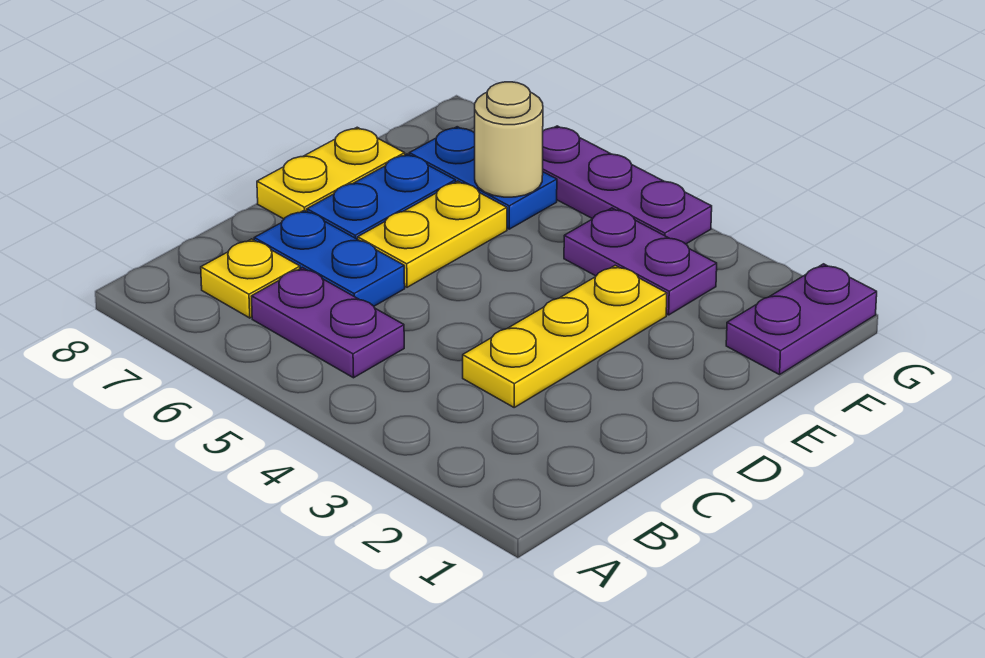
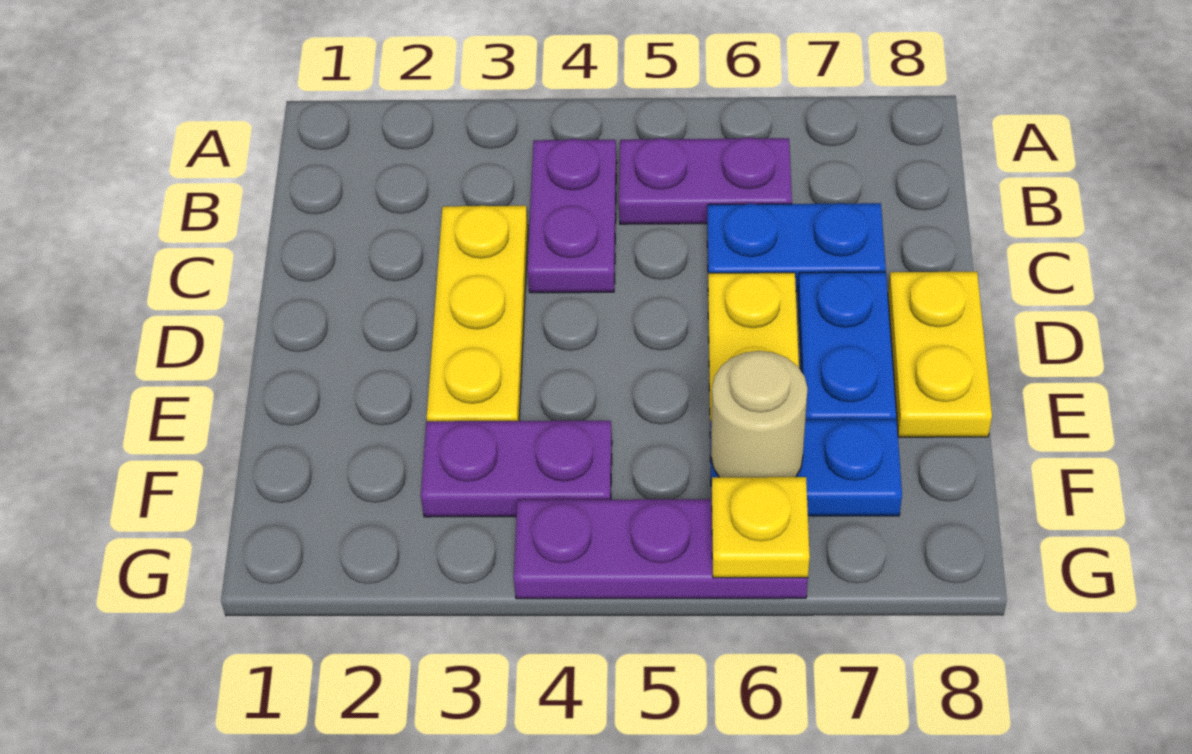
yellow plate B7 level 1 -> yellow plate G6 level 2
purple plate F1:G1 level 1 -> purple plate B4:C4 level 1

